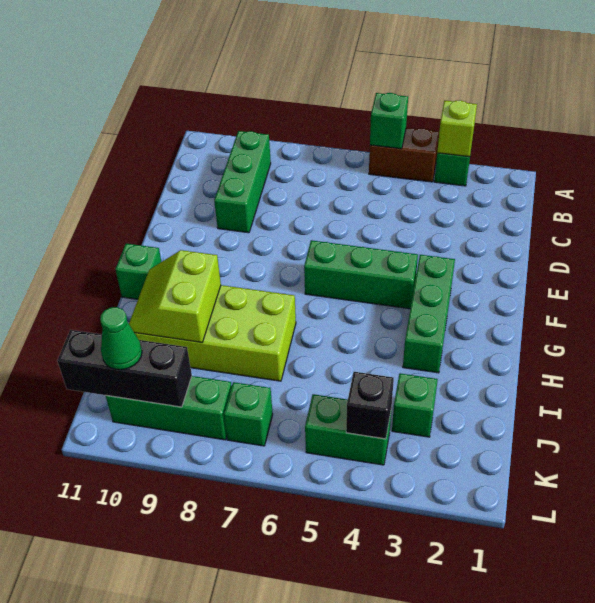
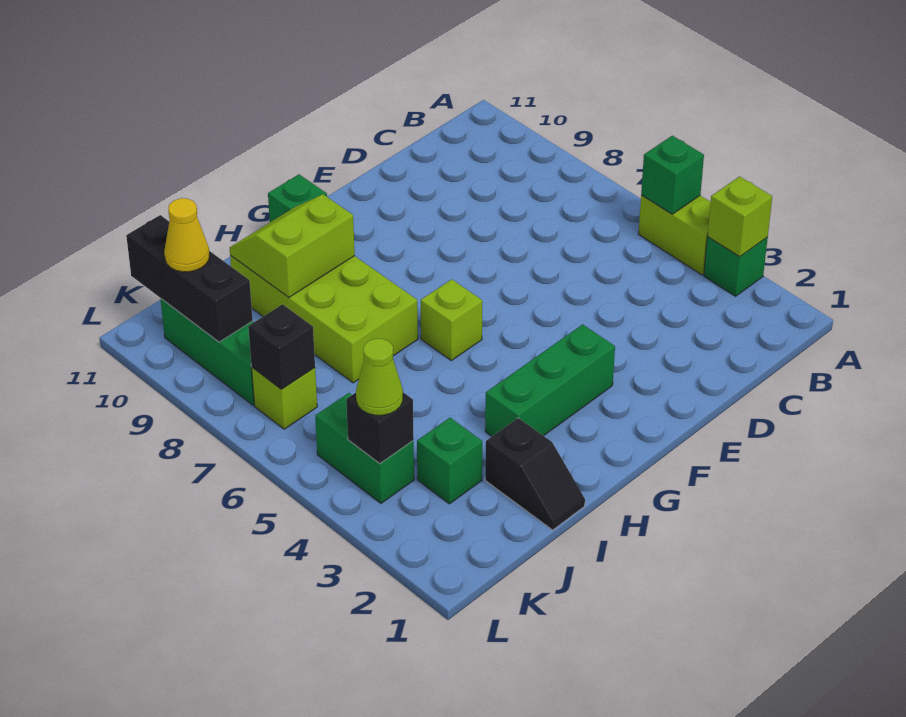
brown brick A4:A5 level 1 -> lime brick A4:A5 level 1
green brick B9:D9 level 1 -> none
green brick F4:F6 level 1 -> none
none -> lime brick G6 level 1
none -> black slope I1:I2 level 1 top 2
none -> lime cone K4 level 3
green brick K7 level 1 -> lime brick K7 level 1
none -> black brick K7 level 2
green cone K10 level 3 -> yellow cone K10 level 3

